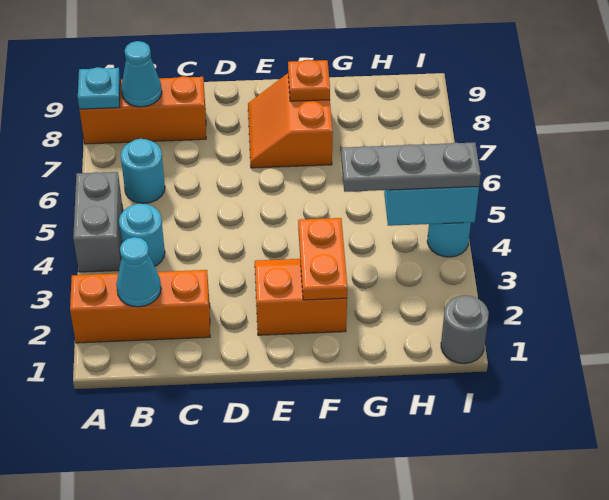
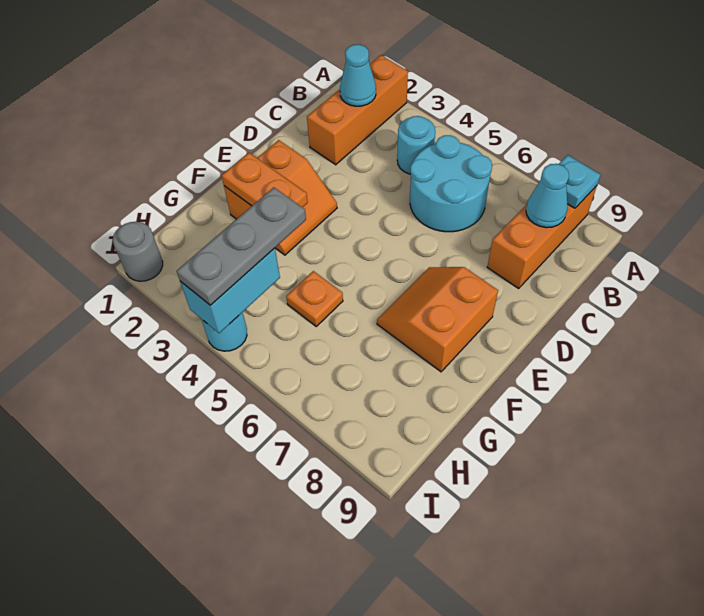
grey brick A4:A5 level 1 -> none
cyan round brick B6 level 1 -> cyan round brick B5:C6 level 1
orange slope E7:F8 level 1 top F -> orange slope E7:F8 level 1 top 8
orange plate F8 level 2 -> orange plate G5 level 1

